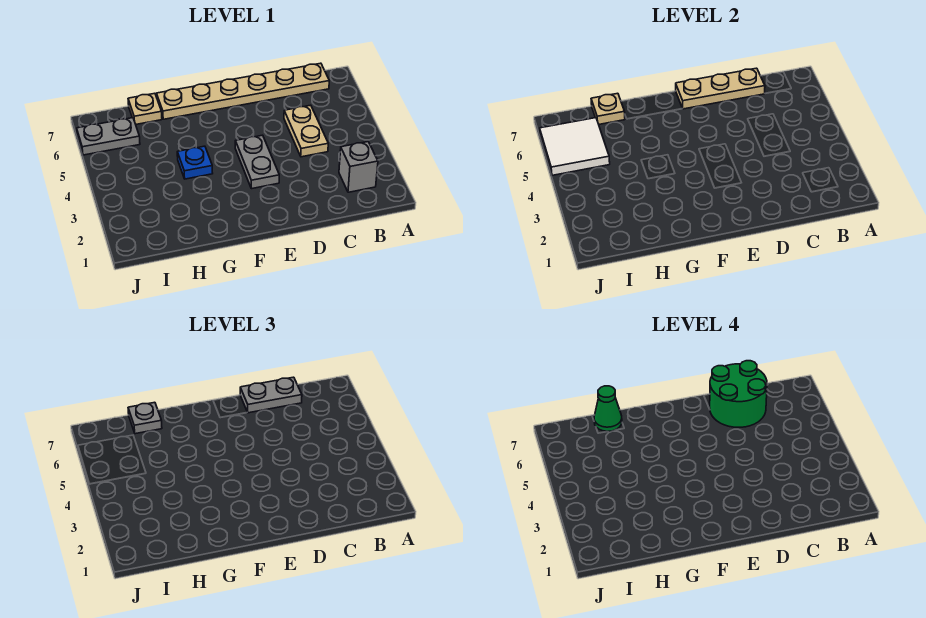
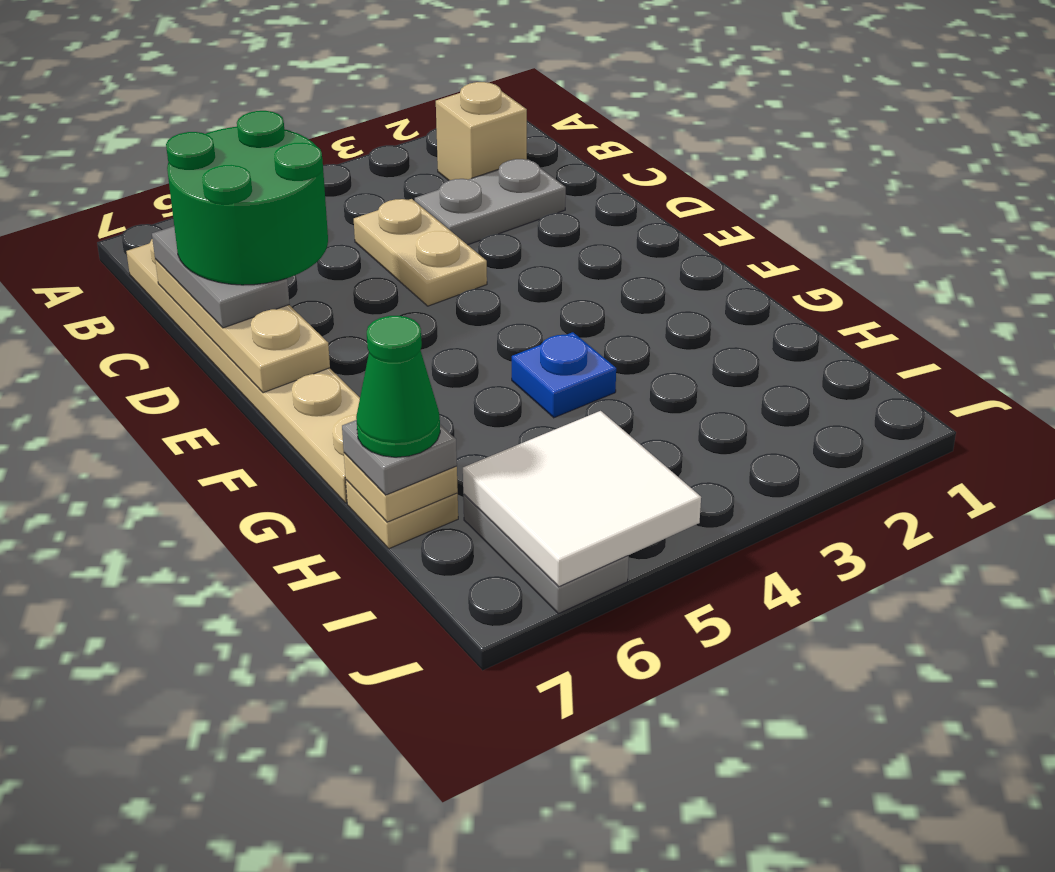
grey brick B2 level 1 -> tan brick B2 level 1
tan plate C4:C5 level 1 -> tan plate C4:D4 level 1
grey plate E3:E4 level 1 -> grey plate C2:C3 level 1

